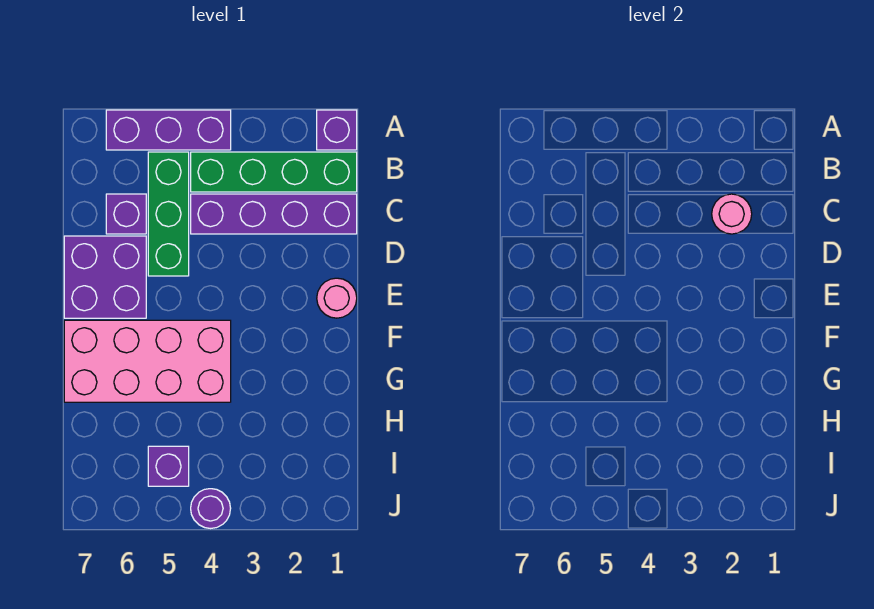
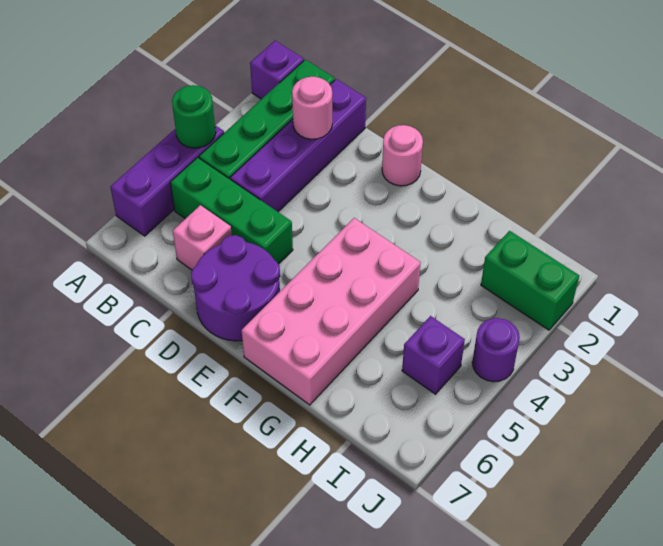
none -> green round brick A4 level 2
purple brick C6 level 1 -> pink brick C6 level 1
purple brick D6:E7 level 1 -> purple round brick D6:E7 level 1
none -> green brick I2:J2 level 1

